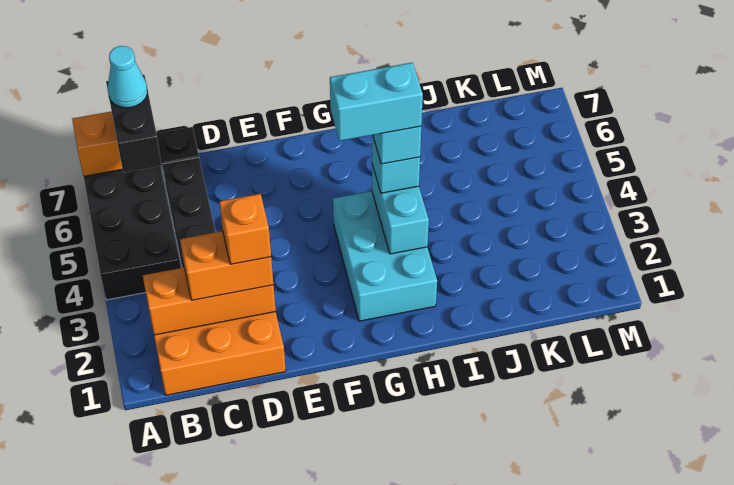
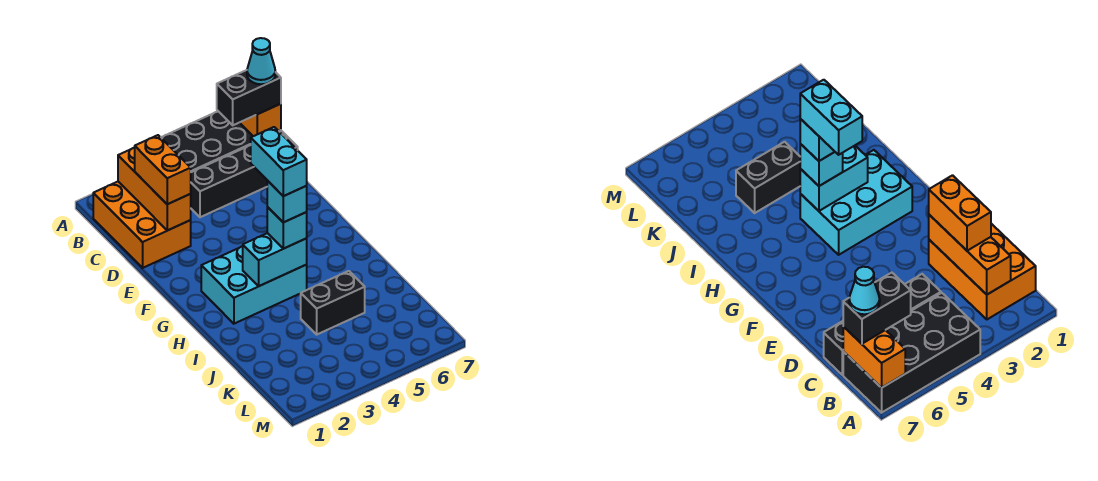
orange brick D2 level 4 -> none
none -> black brick J4:J5 level 1

